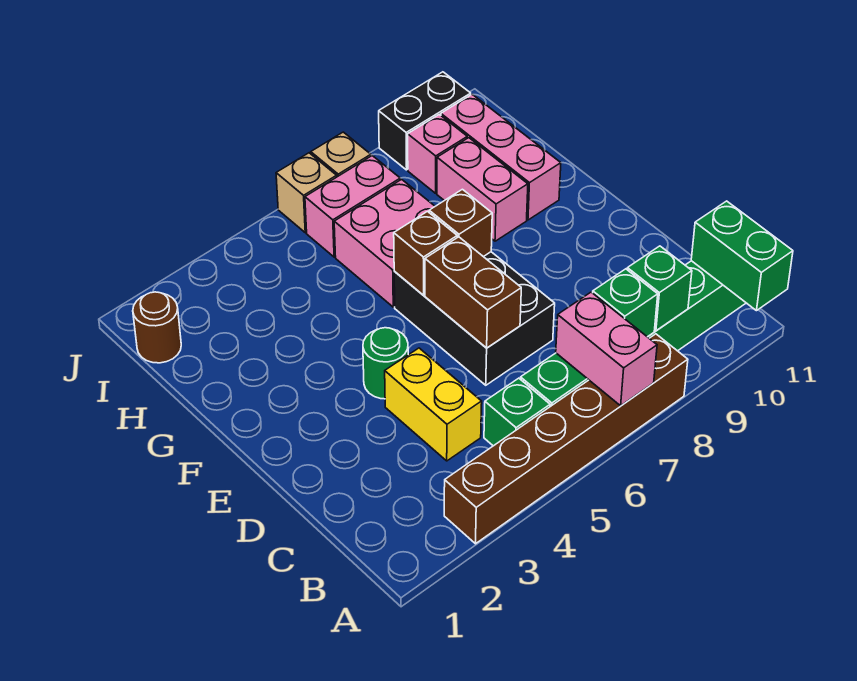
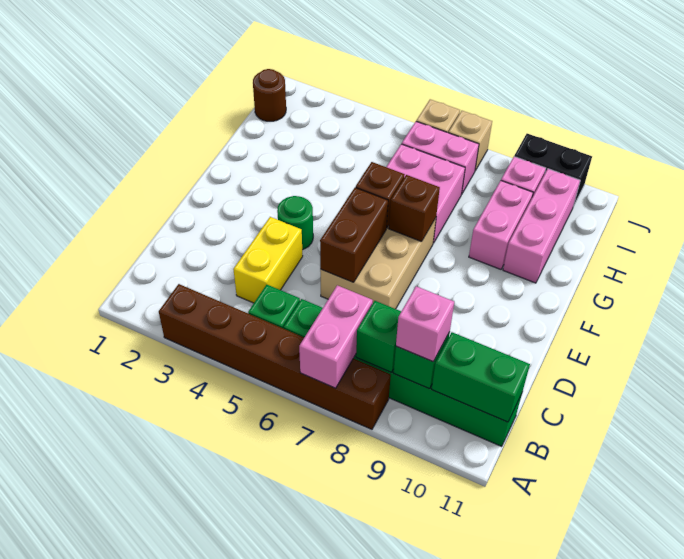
green brick A11:B11 level 2 -> green brick B10:B11 level 2
none -> pink brick B9 level 3
black brick D6:F7 level 1 -> tan brick D6:F7 level 1

